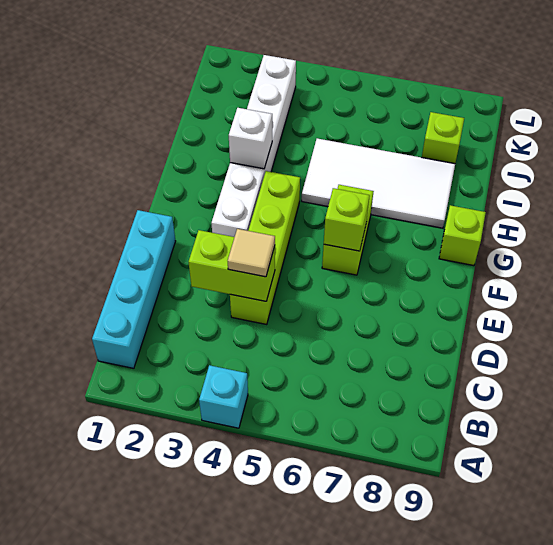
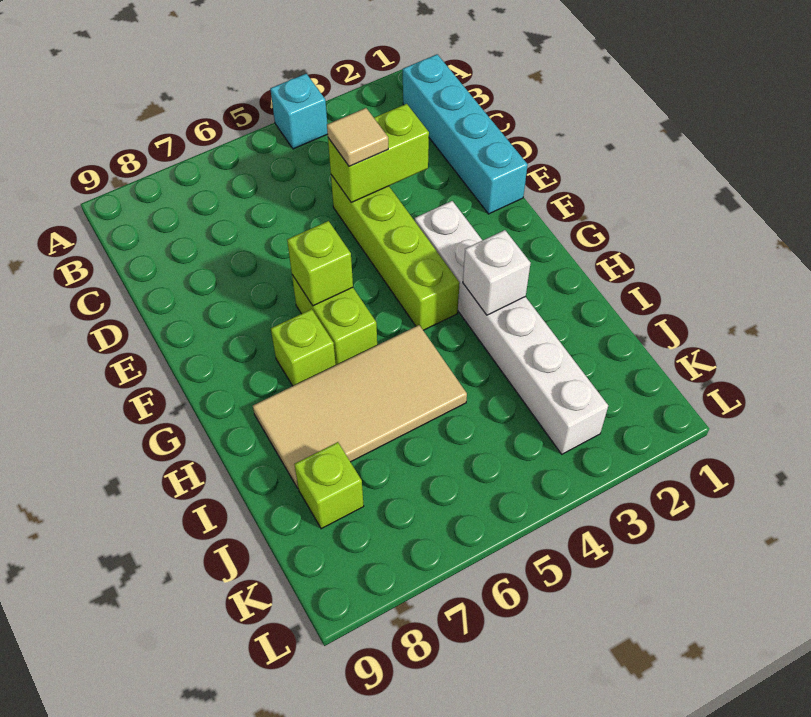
lime brick G9 level 1 -> lime brick G7 level 1
white tile H5:I8 level 1 -> tan tile H5:I8 level 1

